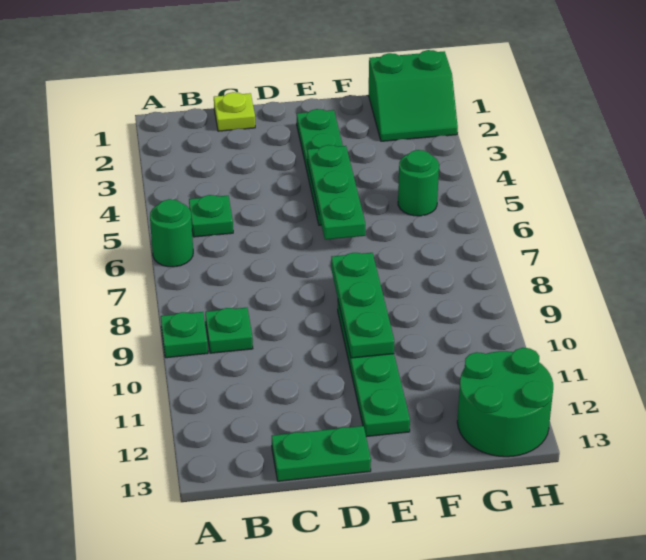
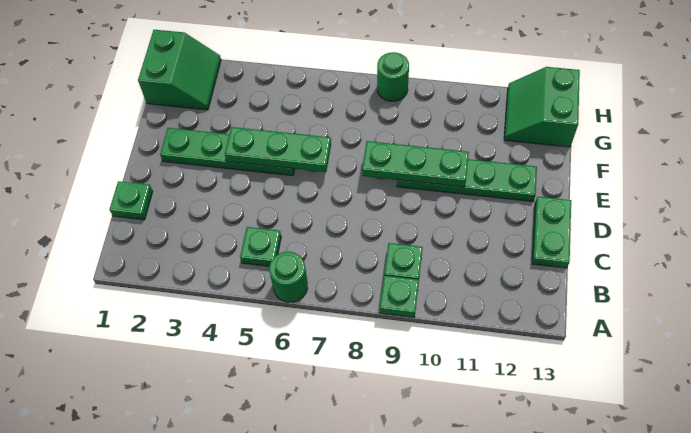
lime plate C1 level 1 -> green plate C1 level 1
green round brick G5 level 1 -> green round brick H8 level 1
green round brick G12:H13 level 1 -> green slope G12:H13 level 1 top 13

